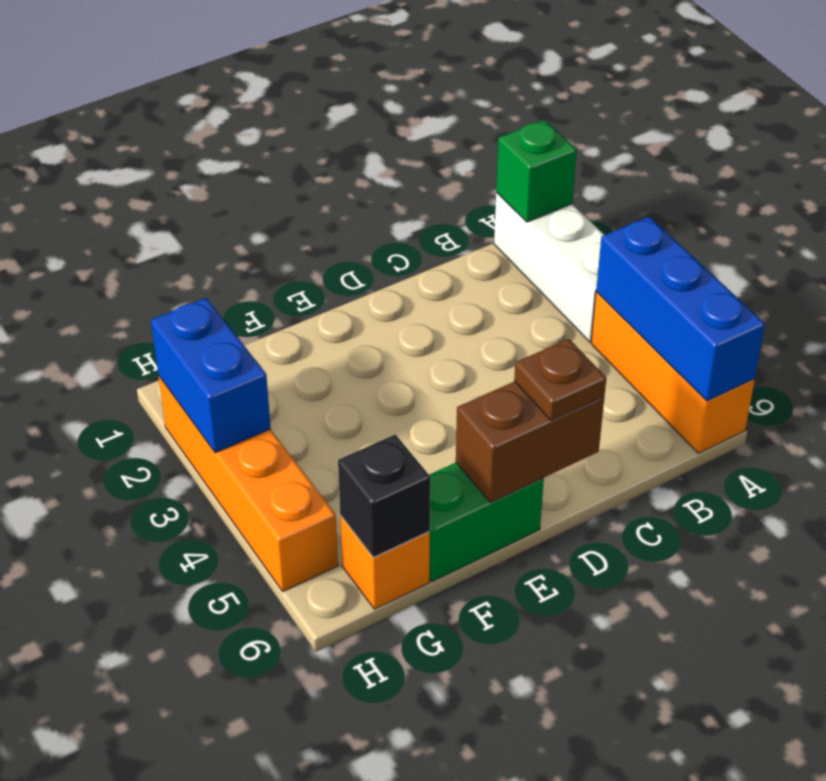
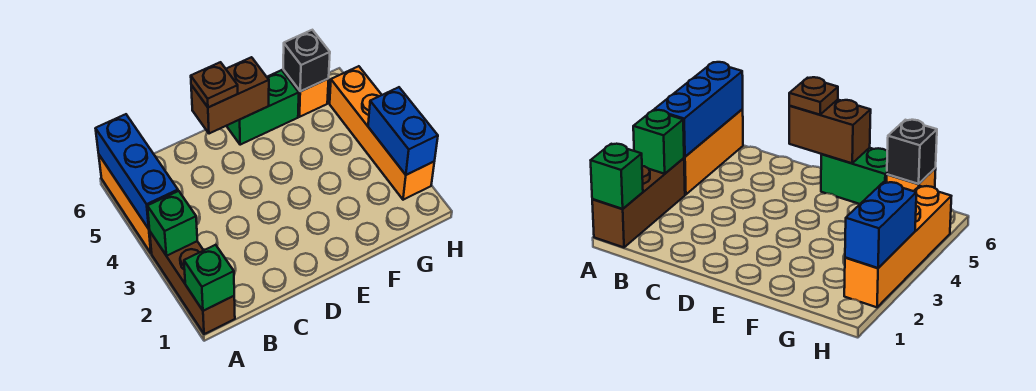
white brick A1:A3 level 1 -> brown brick A1:A3 level 1
none -> green brick A3 level 2

